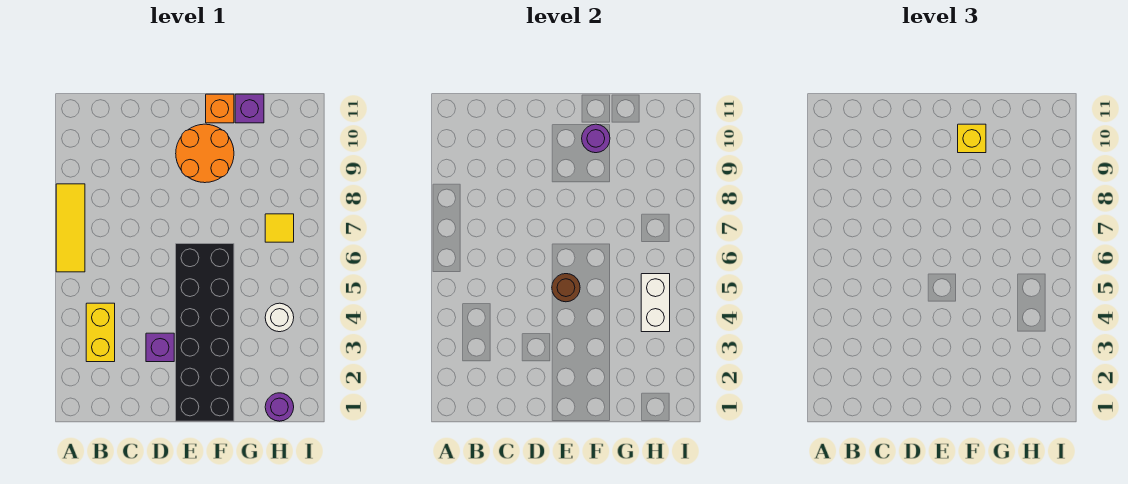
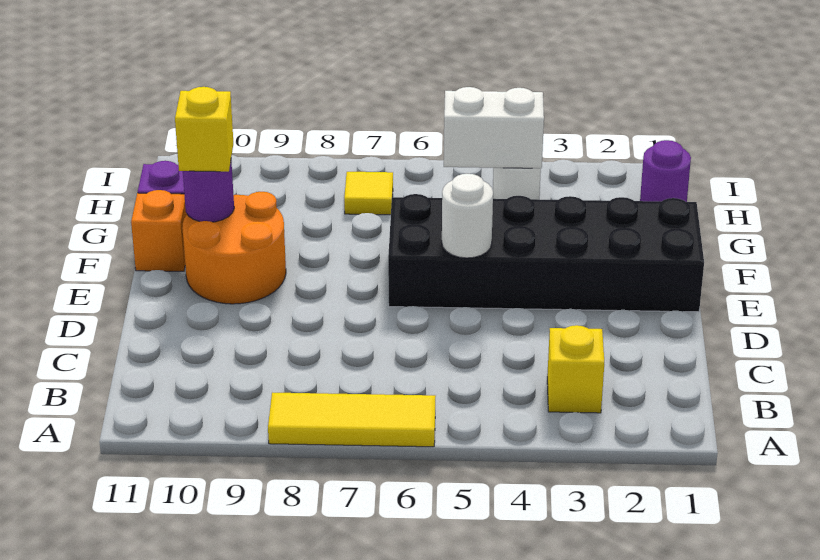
yellow brick B3:B4 level 1 -> yellow brick B3 level 1
purple brick D3 level 1 -> none
brown round brick E5 level 2 -> white round brick E5 level 2

